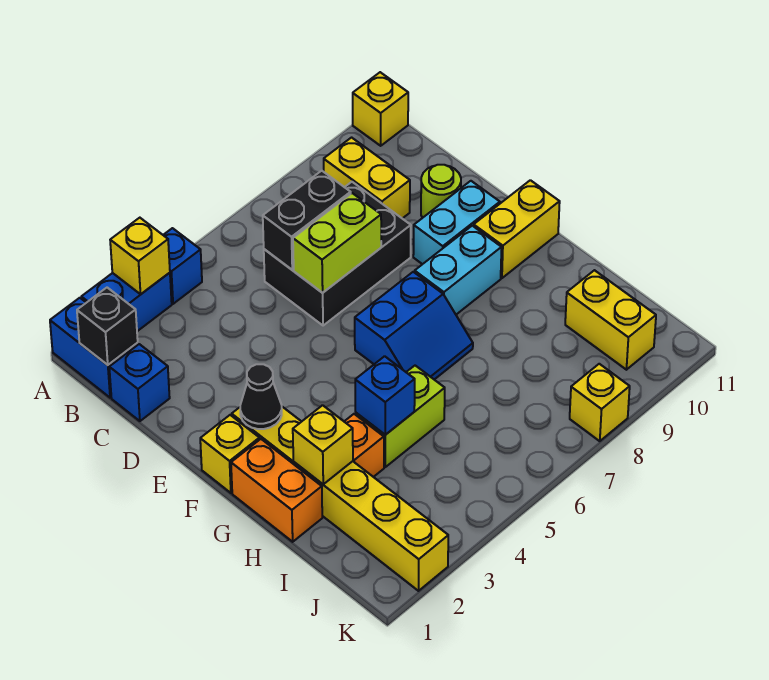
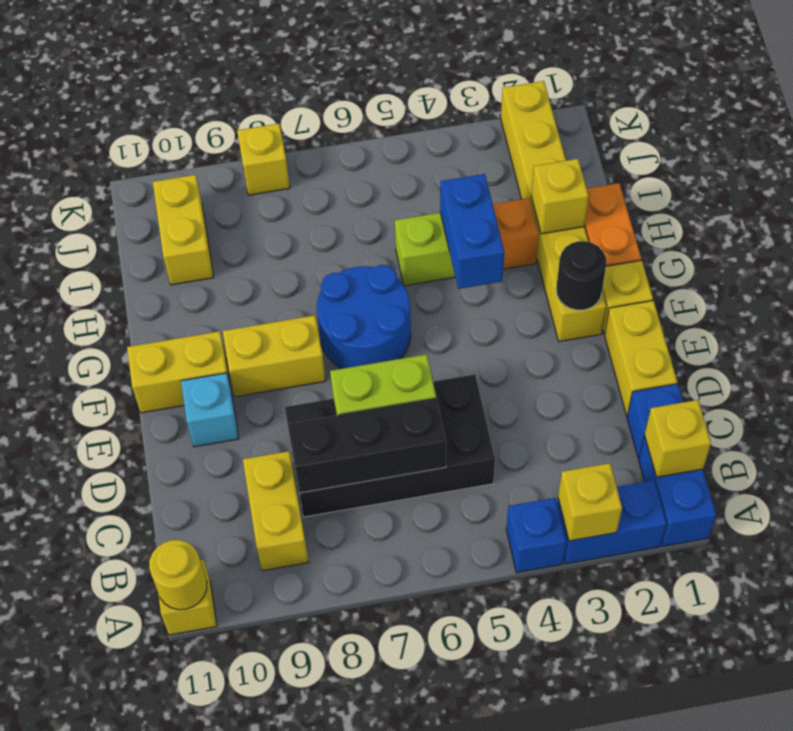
none -> yellow round brick A11 level 2
black brick B1 level 2 -> yellow brick B1 level 2
black brick C6:D8 level 1 -> black brick C5:D8 level 1
black brick C6:C7 level 2 -> black brick C6:C8 level 2
none -> yellow brick D1:E1 level 1
lime round brick D10 level 1 -> none
cyan brick E9:E10 level 1 -> cyan brick E10 level 1
black cone F2 level 2 -> black round brick F2 level 2
blue slope F6:G7 level 1 top F -> blue round brick F6:G7 level 1
cyan brick F8:F9 level 1 -> yellow brick F8:F9 level 1
blue brick H4 level 2 -> blue brick G4:H4 level 2

